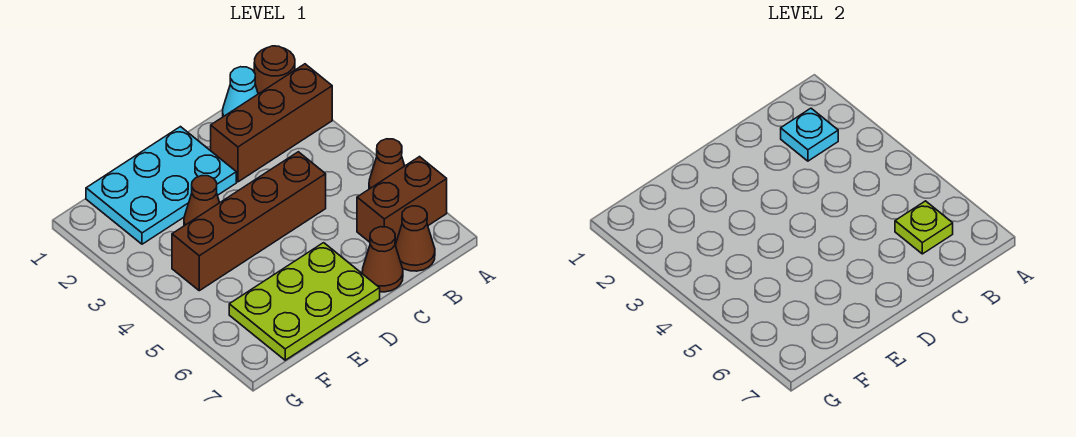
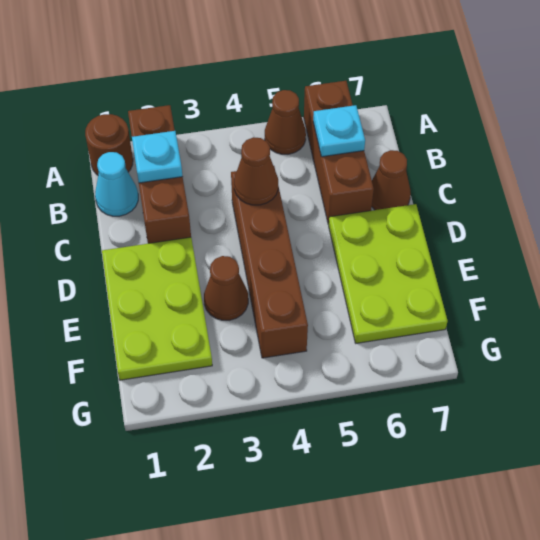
brown brick A6:B6 level 1 -> brown brick A6:C6 level 1
lime plate B6 level 2 -> cyan plate B6 level 2
brown cone B7 level 1 -> brown cone C4 level 2
cyan plate D1:F2 level 1 -> lime plate D1:F2 level 1

